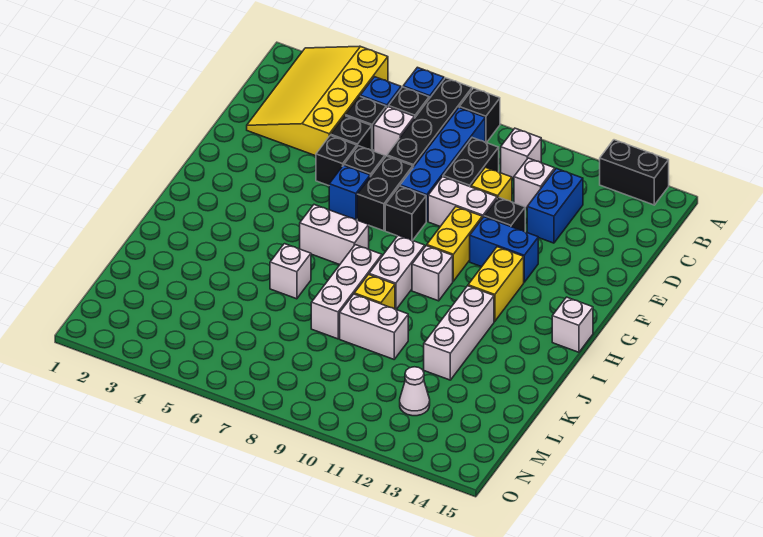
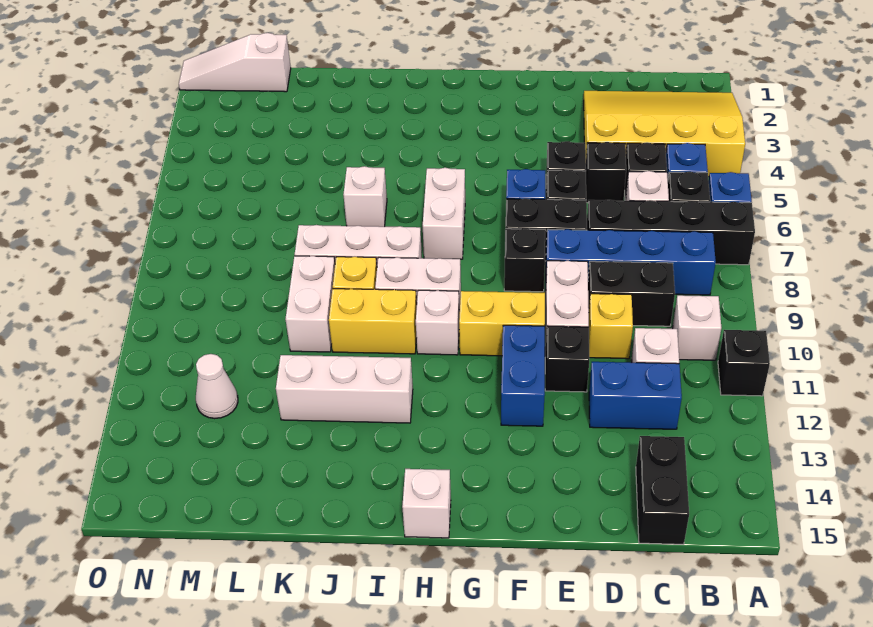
black brick A8 level 1 -> black brick A11 level 1
black brick A13:A14 level 1 -> black brick C14:C15 level 1
yellow brick G12:H12 level 1 -> yellow brick I10:J10 level 1
none -> white slope M1:O1 level 1 top M

